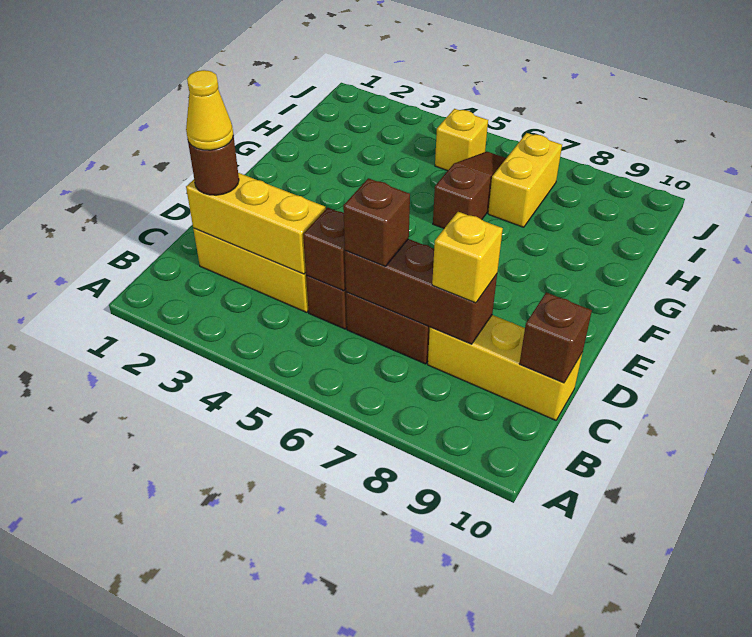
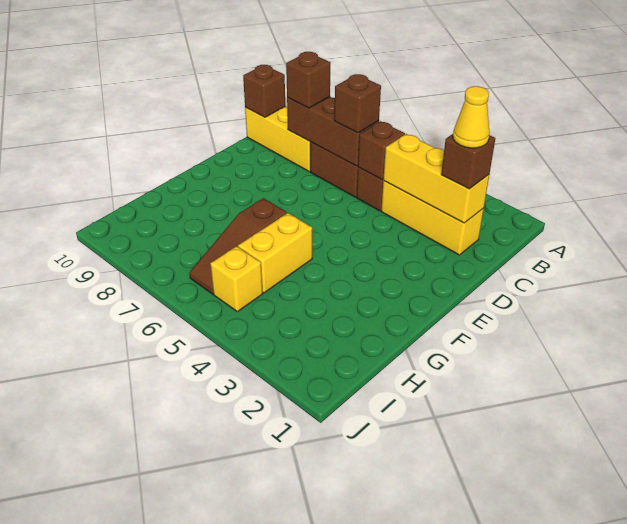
brown round brick C2 level 3 -> brown brick C2 level 3
yellow brick C8 level 3 -> brown brick C8 level 3
yellow brick H7:I7 level 1 -> yellow brick G5:H5 level 1

